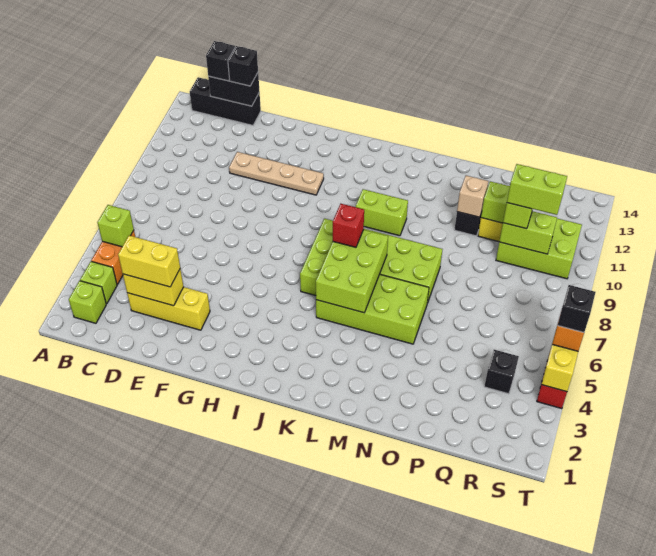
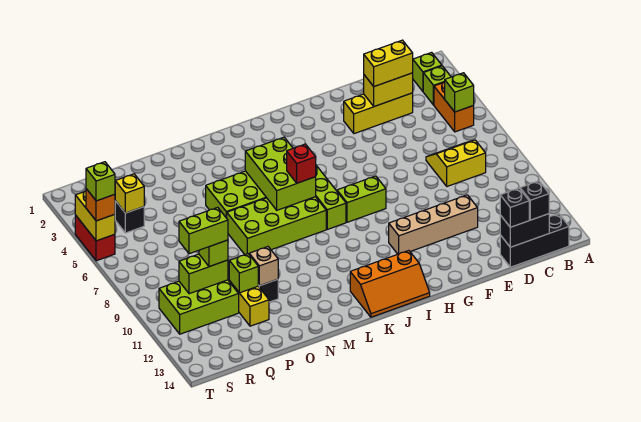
none -> yellow slope C7:D8 level 1 top 8
tan plate E11:H11 level 1 -> tan brick E11:H11 level 1
none -> orange slope I13:K14 level 1 top 13
lime brick K10:L10 level 1 -> lime brick H8:I8 level 1
none -> yellow brick R4 level 2
black brick T5 level 4 -> lime brick T5 level 4

